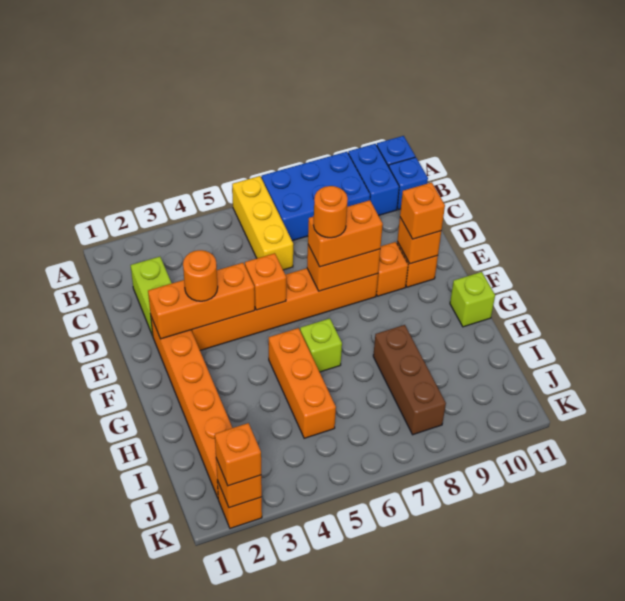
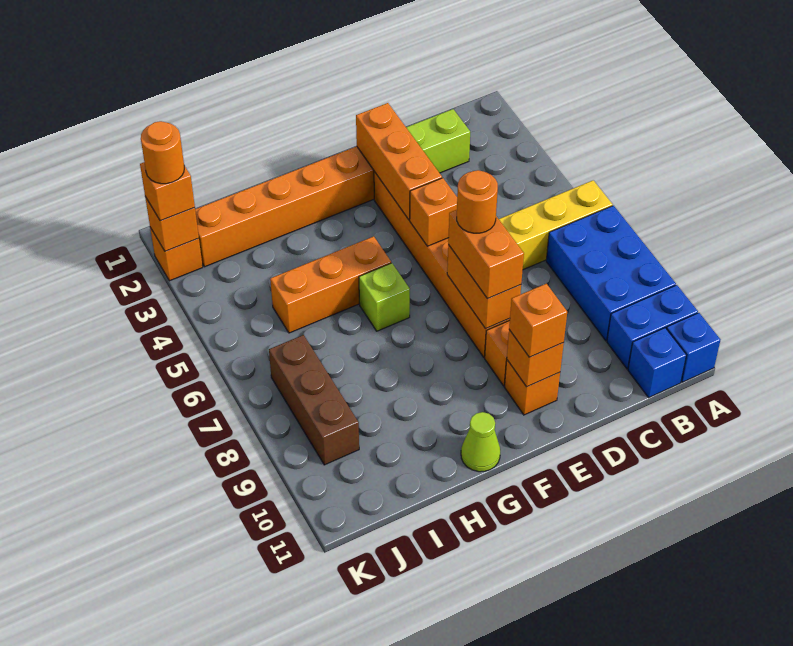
orange round brick E3 level 3 -> orange round brick K2 level 4
lime brick G11 level 1 -> lime cone G11 level 1
brown brick H8:J8 level 1 -> brown brick J7:J9 level 1

